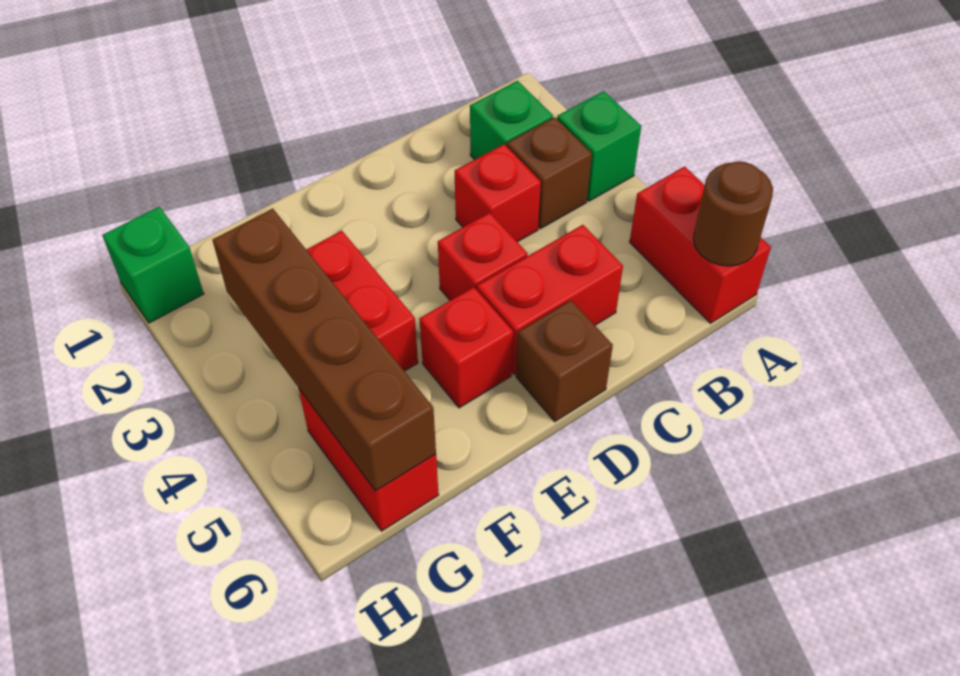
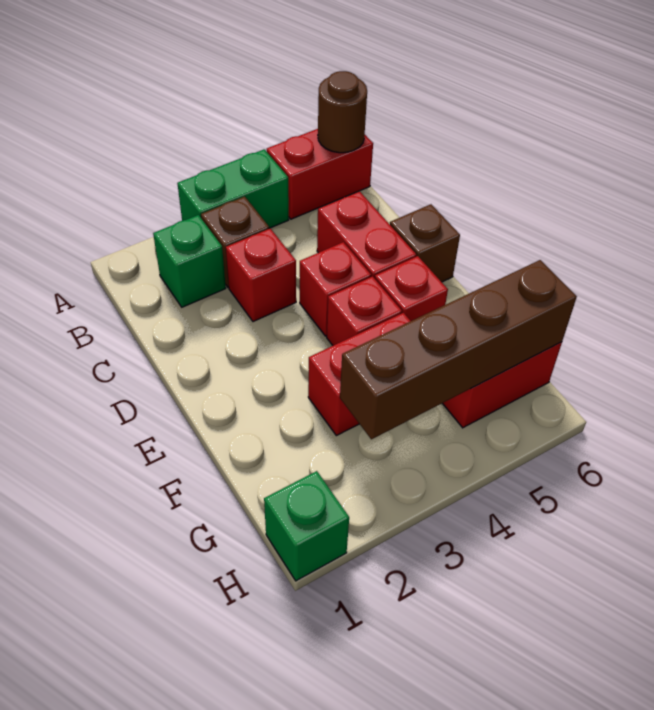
green brick A3 level 1 -> green brick A3:A4 level 1
none -> red brick E4 level 1

